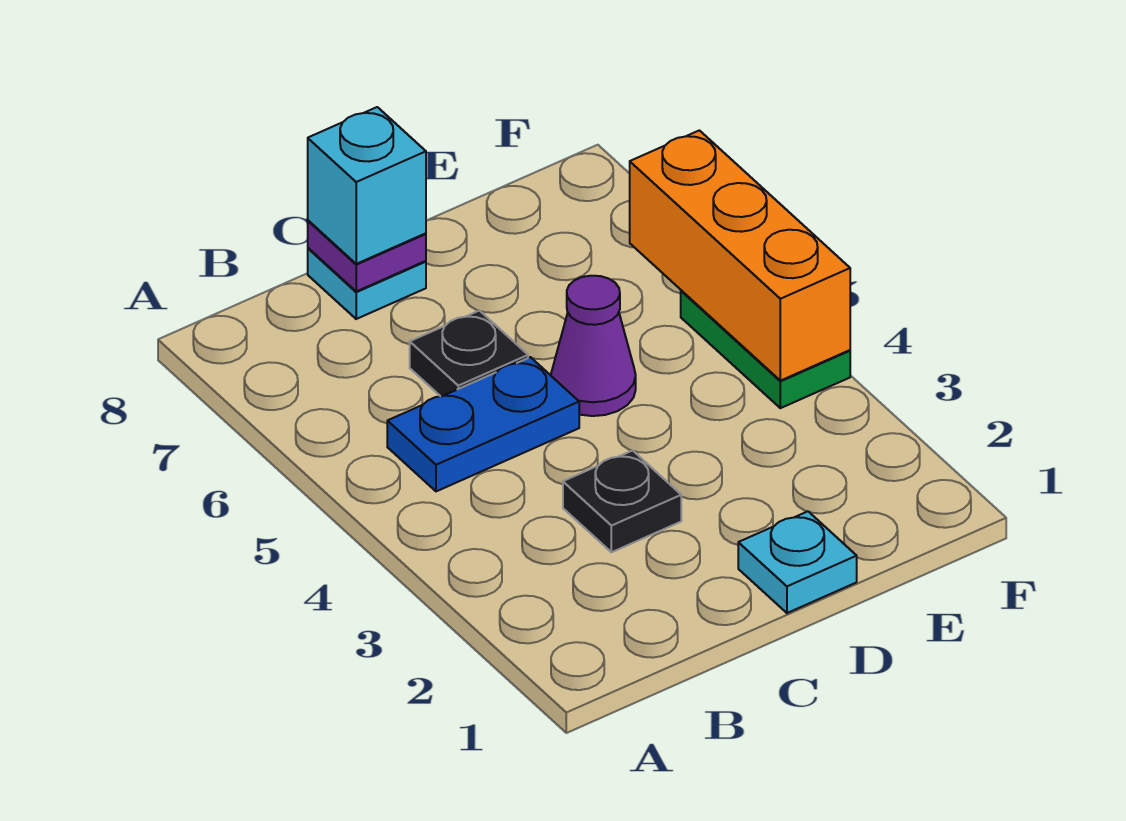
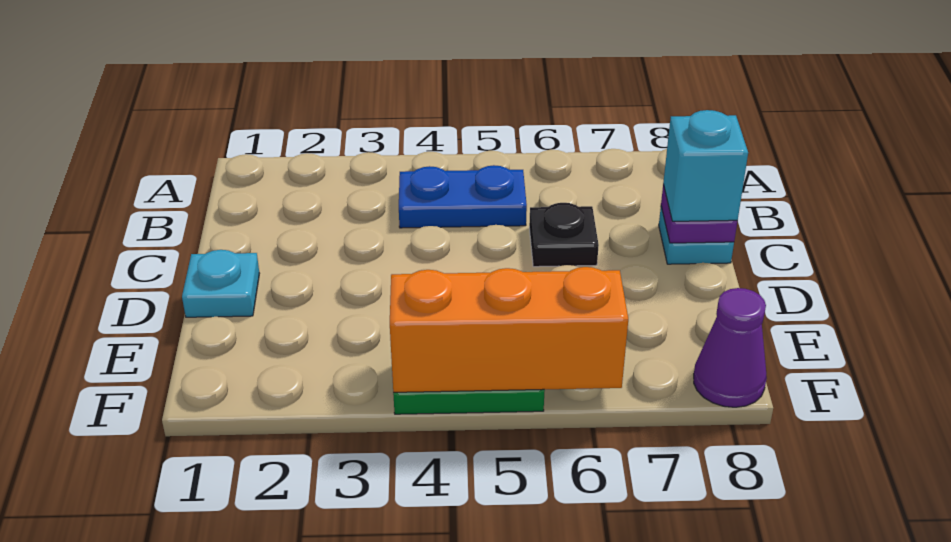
blue plate B5:C5 level 1 -> blue plate B4:B5 level 1
black plate C3 level 1 -> none
purple cone D5 level 1 -> purple cone F8 level 1

